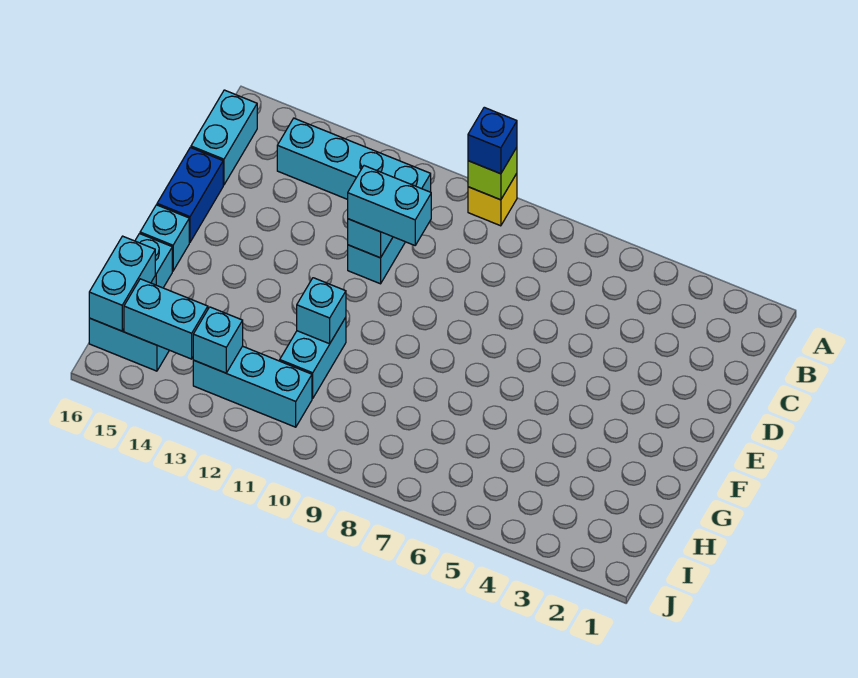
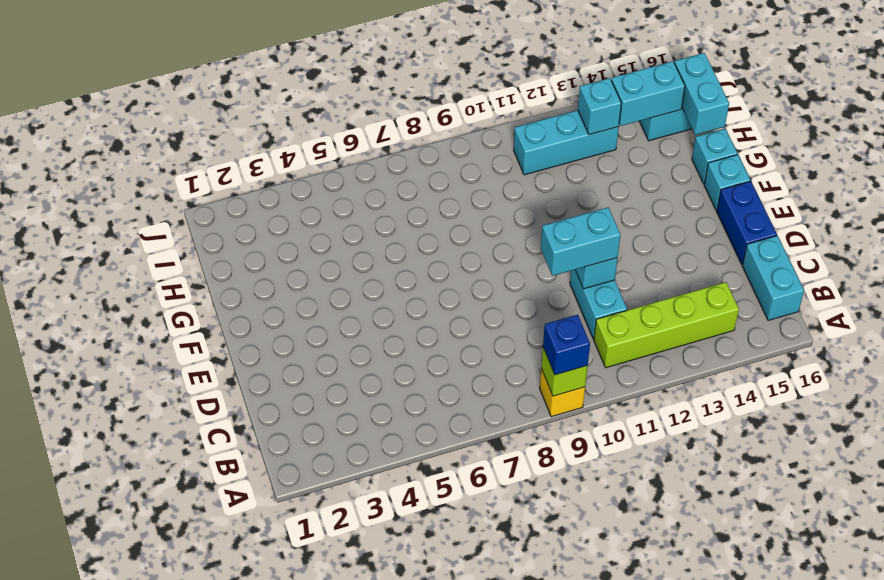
cyan brick B11:B14 level 1 -> lime brick B11:B14 level 1
cyan brick G11:H11 level 1 -> none
cyan brick G11 level 2 -> none

